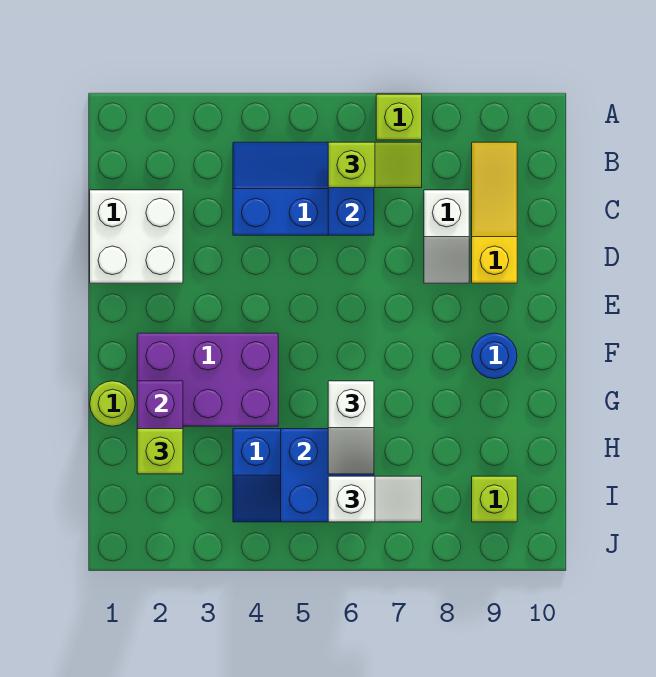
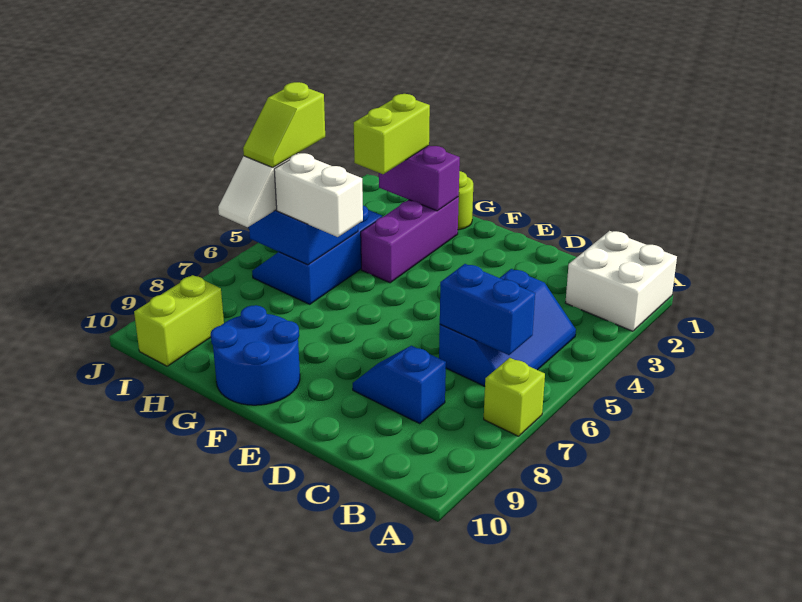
lime slope B6:B7 level 3 top 6 -> lime slope I5:I6 level 4 top 5
yellow slope B9:D9 level 1 top D -> none
white brick C1:D2 level 1 -> white brick A1:B2 level 1
white slope C8:D8 level 1 top C -> blue slope C8:D8 level 1 top C
purple brick F2:G4 level 1 -> purple brick G2:G4 level 1
blue round brick F9 level 1 -> blue round brick F9:G10 level 1
white slope G6:H6 level 3 top G -> white brick G6:H6 level 3
lime brick H2 level 3 -> lime brick H2:H3 level 3
lime brick I9 level 1 -> lime brick I9:I10 level 1

